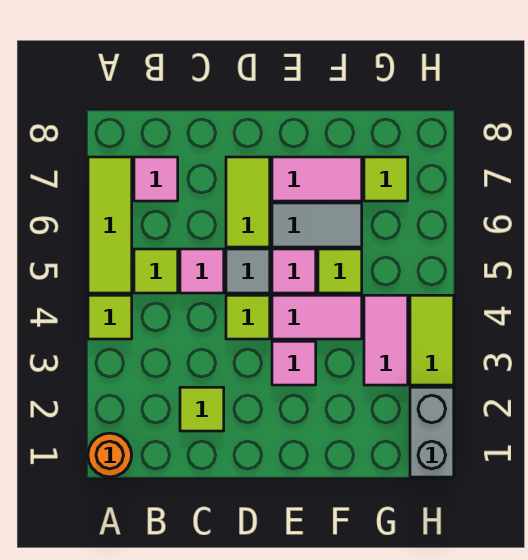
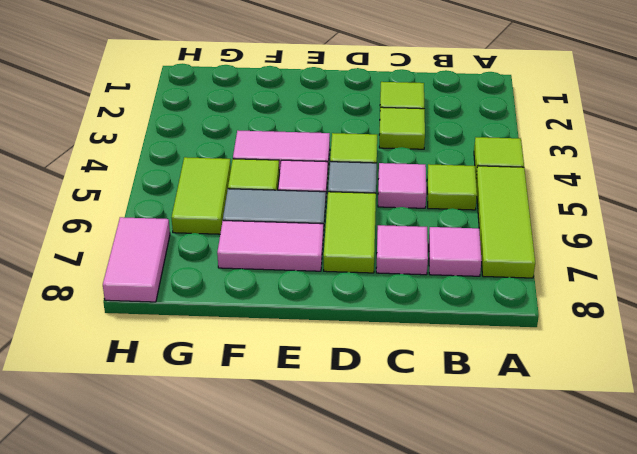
orange round brick A1 level 1 -> none
pink tile E3 level 1 -> pink tile C7 level 1
pink tile G3:G4 level 1 -> pink tile H7:H8 level 1
lime tile G7 level 1 -> lime tile C3 level 1
grey brick H1:H2 level 1 -> none
lime tile H3:H4 level 1 -> lime tile G5:G6 level 1

